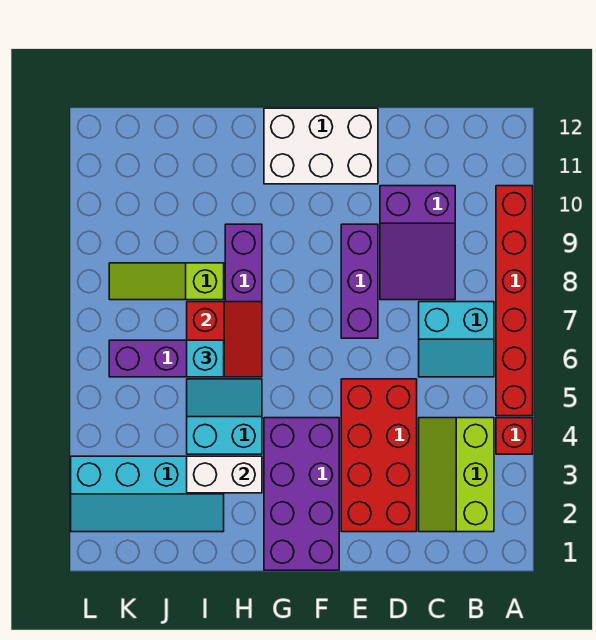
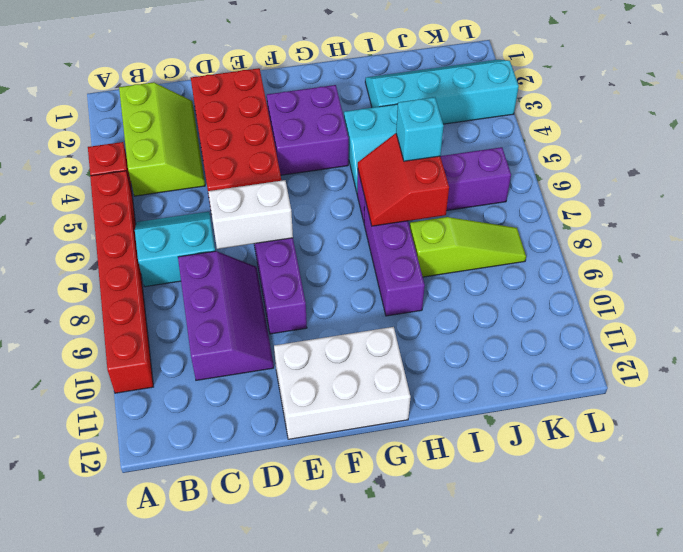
purple slope C8:D10 level 1 top 10 -> purple slope C8:D10 level 1 top C
purple brick F1:G4 level 1 -> purple brick F3:G4 level 1
white brick H3:I3 level 2 -> white brick D7:E7 level 2

